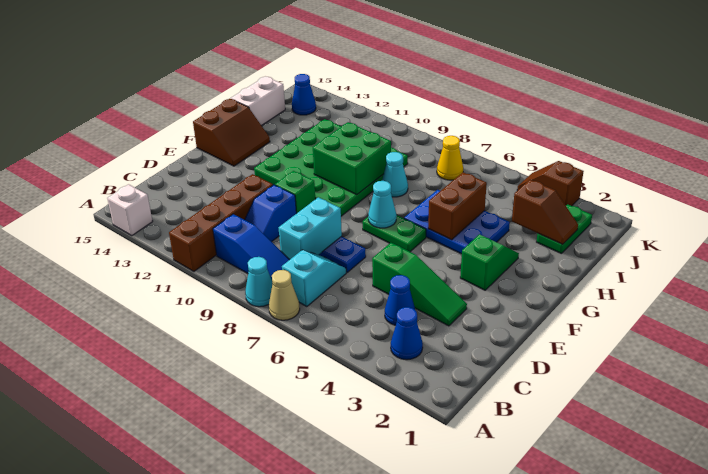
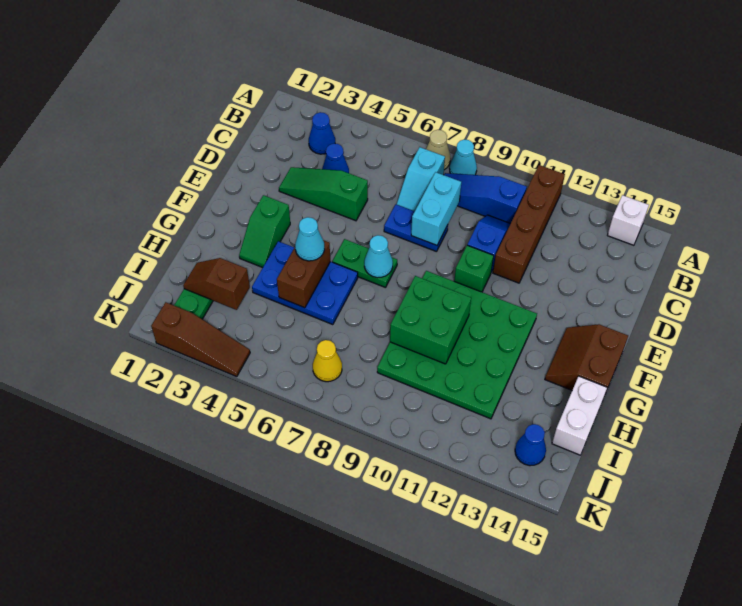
cyan cone H8 level 1 -> cyan cone G5 level 3
brown slope K3:K4 level 1 top 3 -> brown slope K2:K4 level 1 top 2

